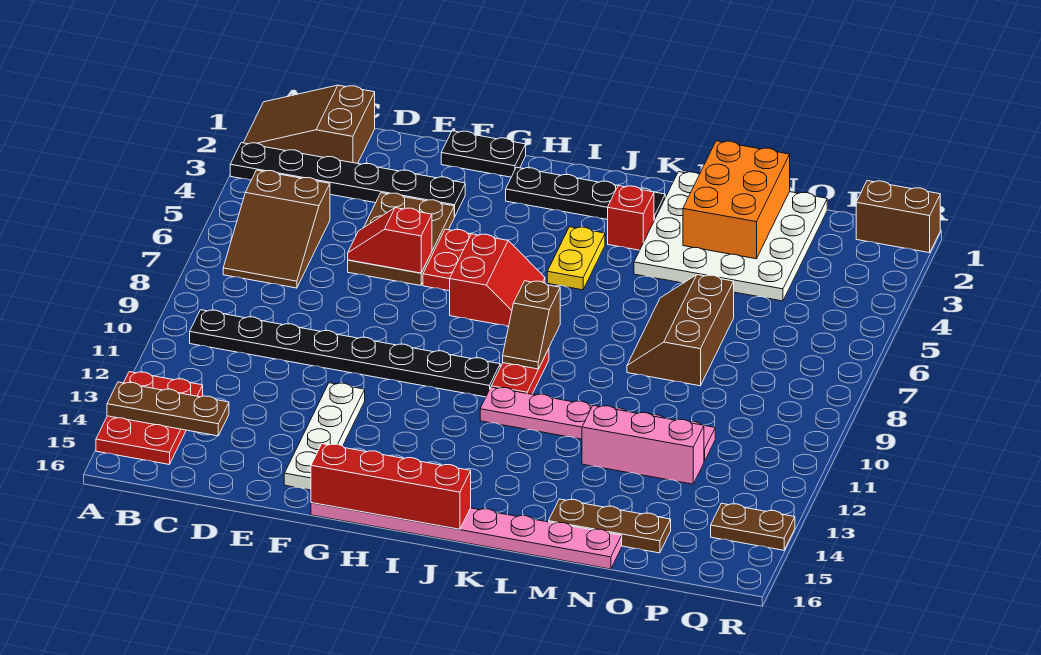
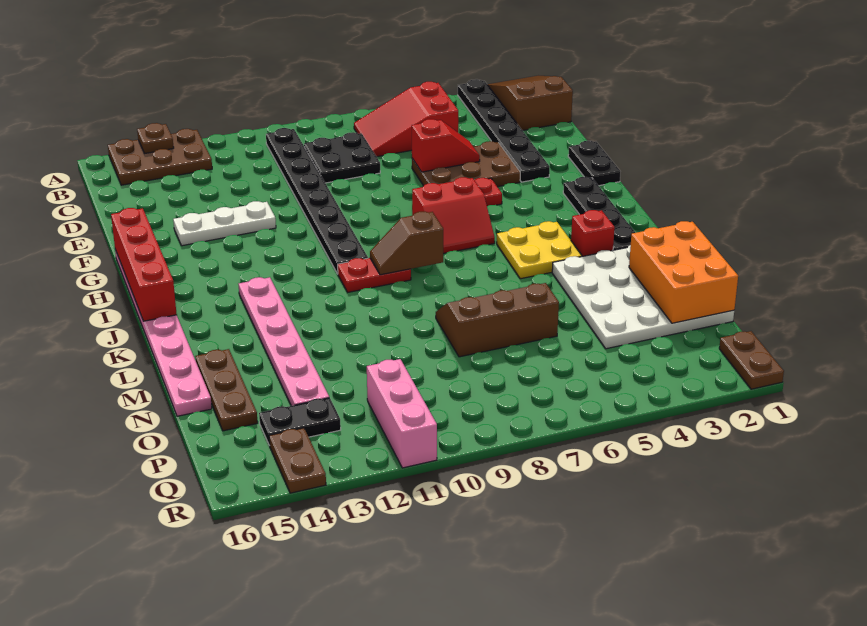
red plate A13:B15 level 1 -> brown plate A13:B15 level 1
brown plate A14:C14 level 2 -> brown plate A14 level 2
brown slope B5:C7 level 1 top 5 -> red slope B5:C7 level 1 top 5
none -> black plate C8:D9 level 1
red slope E6:F6 level 2 top F -> red slope E5:E6 level 2 top 6
white plate F12:F15 level 1 -> white plate F12:F14 level 1
yellow plate J4:J5 level 1 -> yellow plate J4:K5 level 1
pink plate J11:O11 level 1 -> pink plate J13:O13 level 1
orange brick M1:N3 level 2 -> orange brick M1:O2 level 2
pink brick M12:O12 level 1 -> pink brick P11:R11 level 1
none -> black plate P13:P14 level 1
brown brick Q1:R1 level 1 -> brown plate Q1:R1 level 1

